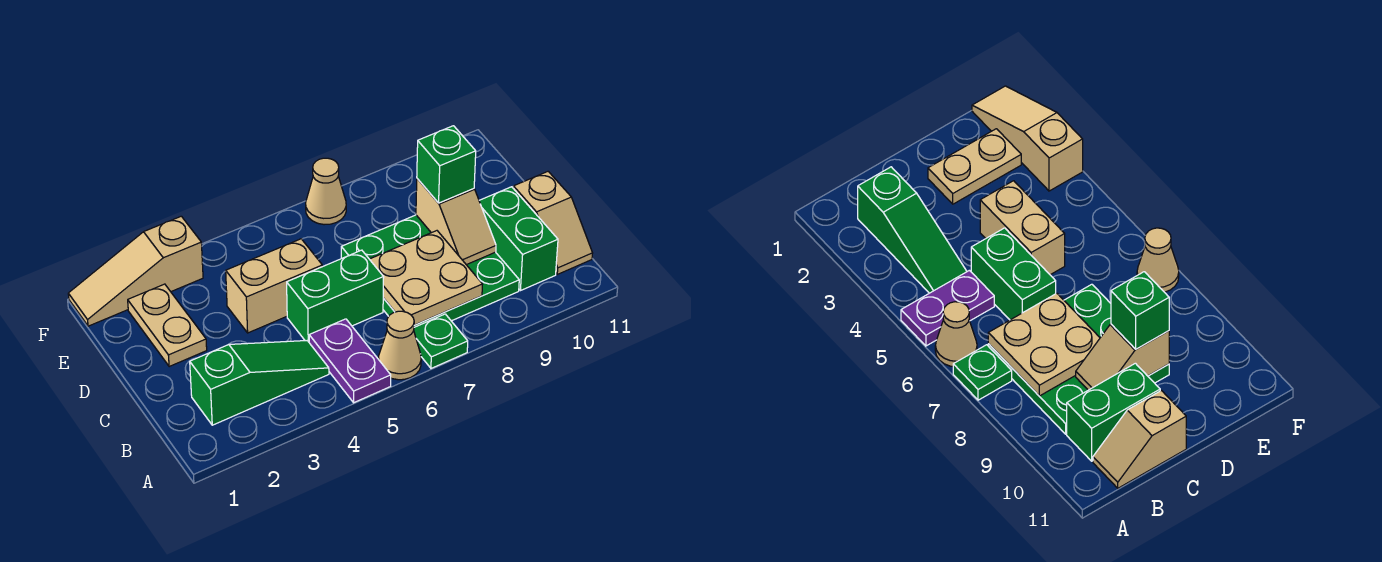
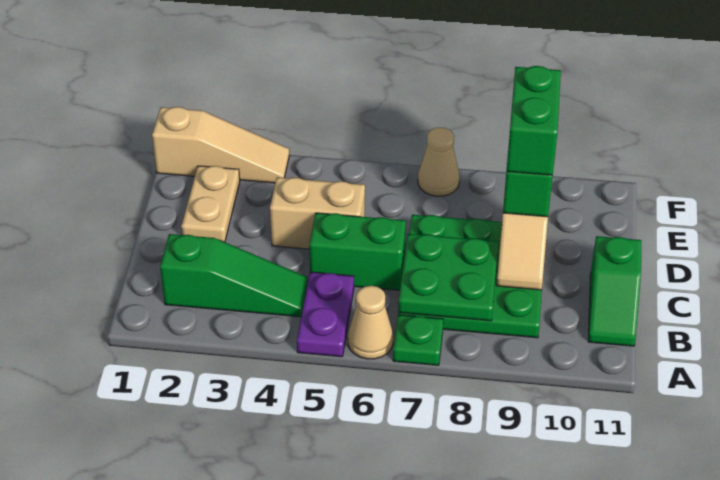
tan plate B7:C8 level 2 -> green plate B7:C8 level 2
green brick B10:C10 level 1 -> green brick D9:E9 level 4
tan slope B11:C11 level 1 top C -> green slope B11:C11 level 1 top C
tan slope F1:F3 level 1 top 3 -> tan slope F1:F3 level 1 top 1

